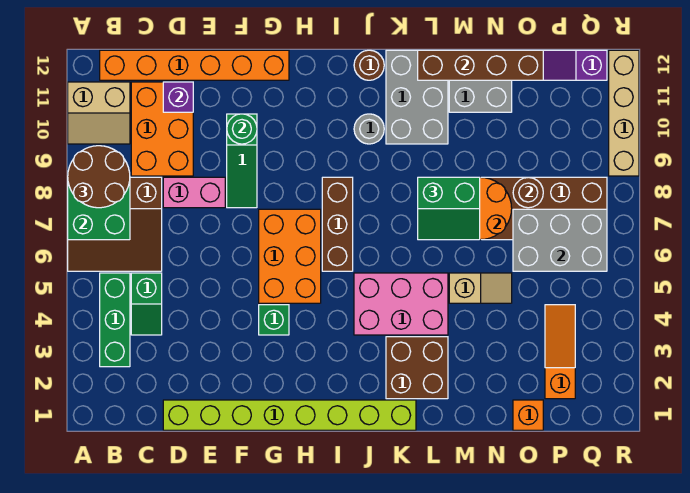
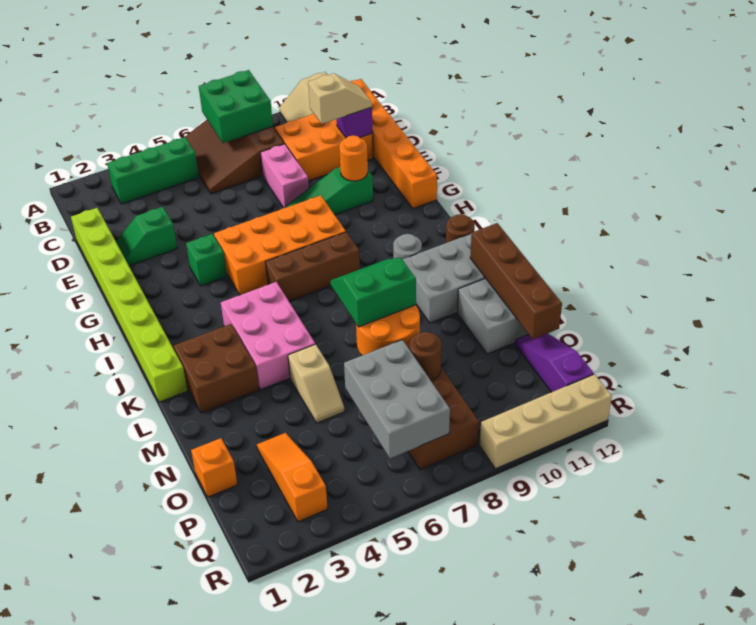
brown round brick A8:B9 level 3 -> none
green slope C4:C5 level 1 top 5 -> green slope E2:E3 level 1 top 3
none -> tan slope D10:D11 level 3 top 10
green round brick F10 level 2 -> orange round brick F10 level 2
orange brick G5:H7 level 1 -> orange brick G5:H8 level 1
green slope L7:M8 level 3 top 8 -> green slope L7:M8 level 3 top M
orange slope P2:P4 level 1 top 2 -> orange slope O3:Q3 level 1 top Q

